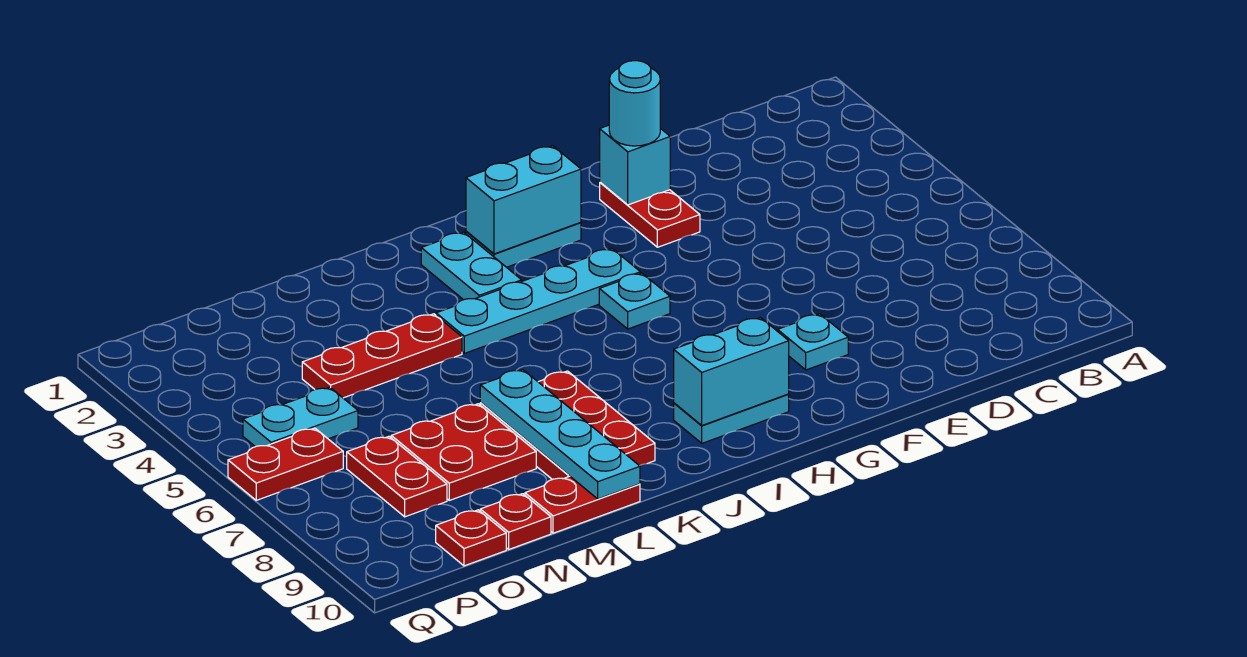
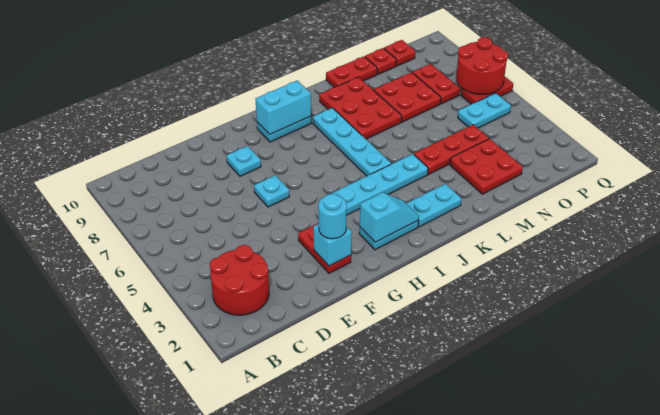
none -> red round brick B2:C3 level 1
cyan brick H2:I2 level 2 -> cyan slope H2:I2 level 2 top H
cyan plate H5 level 1 -> cyan plate F6 level 1
cyan plate J2:J3 level 1 -> cyan plate J2:K2 level 1
cyan plate L7:L10 level 2 -> cyan plate J5:J8 level 1
none -> red plate M2:N3 level 1
none -> red round brick P6:Q7 level 2

